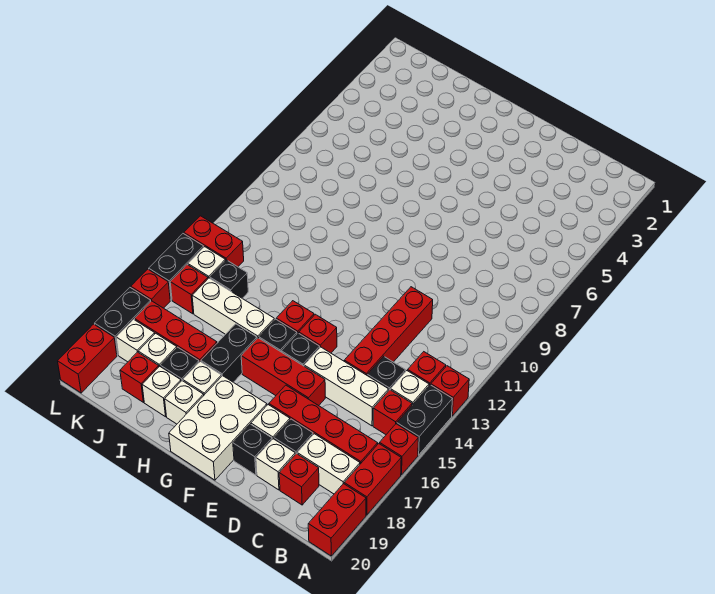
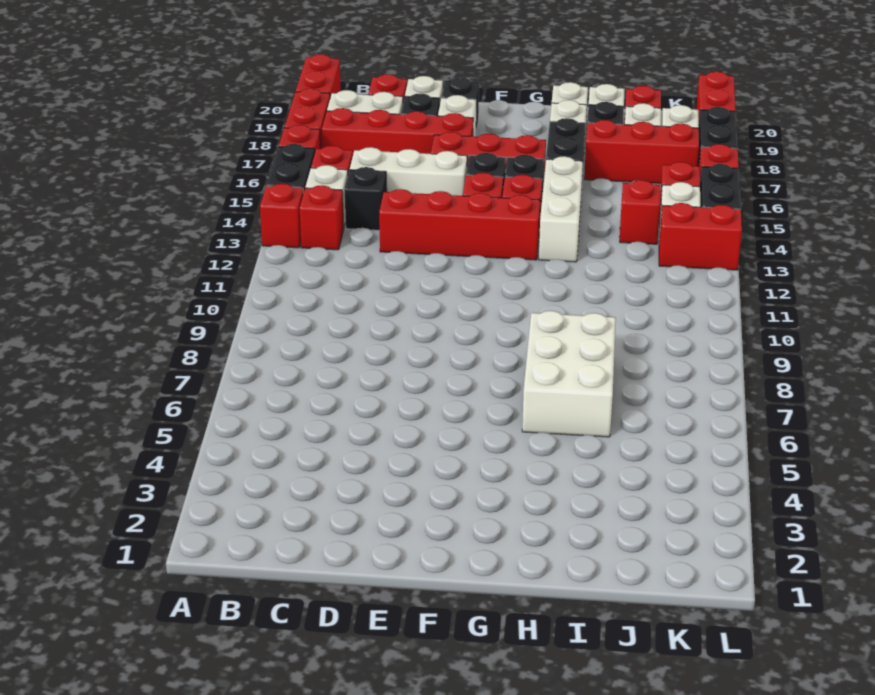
red brick D11:D14 level 1 -> red brick D13:G13 level 1
white brick F18:G20 level 1 -> white brick H6:I8 level 1
white brick H15:J15 level 1 -> white brick H13:H15 level 1
black brick J14 level 1 -> red brick J14 level 1

